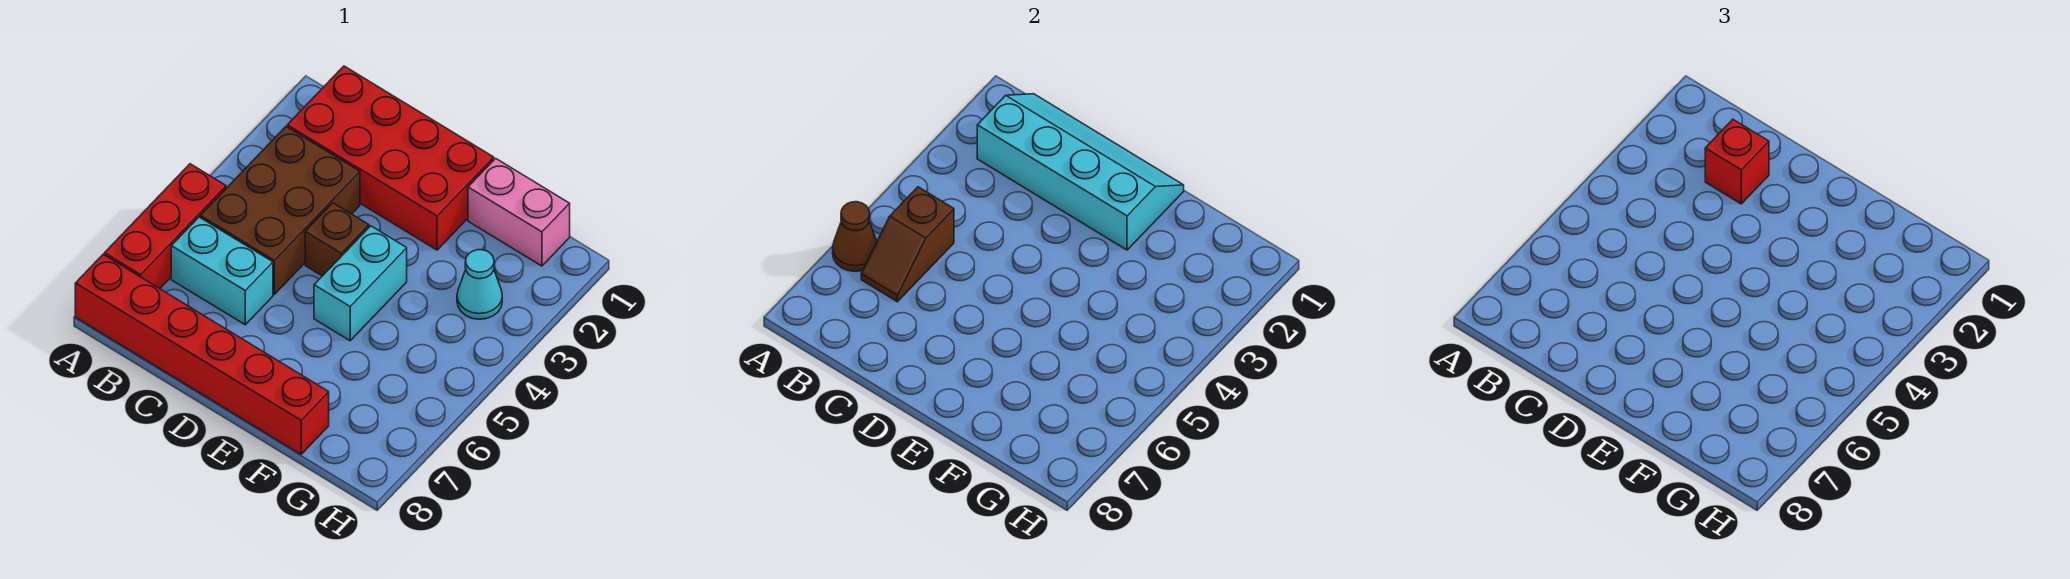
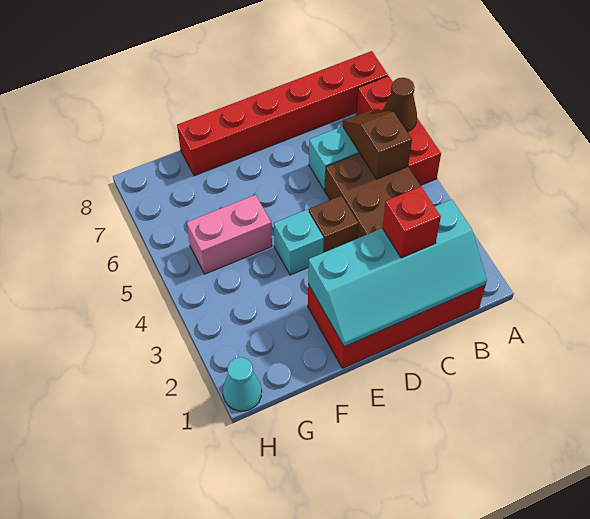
cyan brick E4:E5 level 1 -> cyan brick E4 level 1
pink brick F1:G1 level 1 -> pink brick F5:G5 level 1
cyan cone G3 level 1 -> cyan cone H1 level 1

